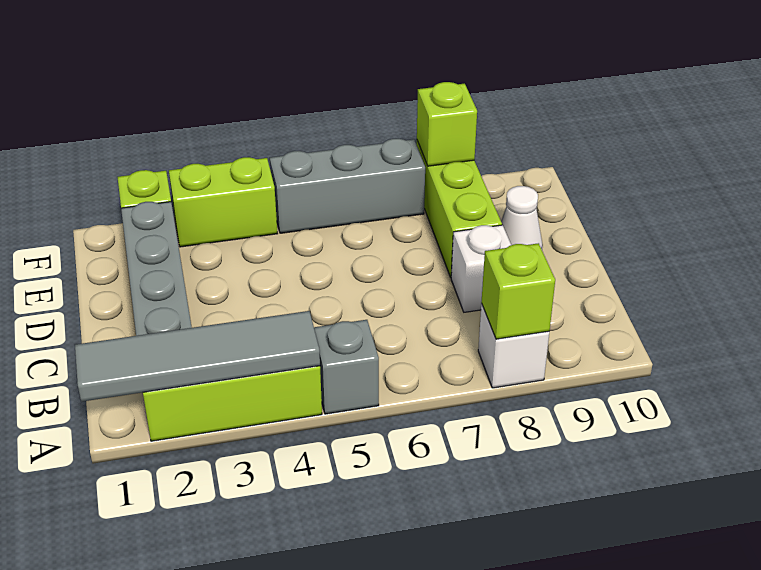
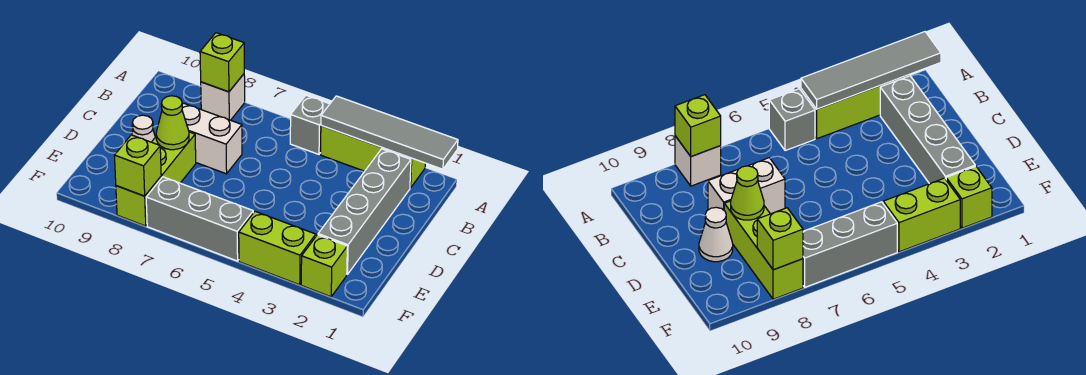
white brick C8 level 1 -> white brick C7:C8 level 1
none -> lime cone D8 level 2

